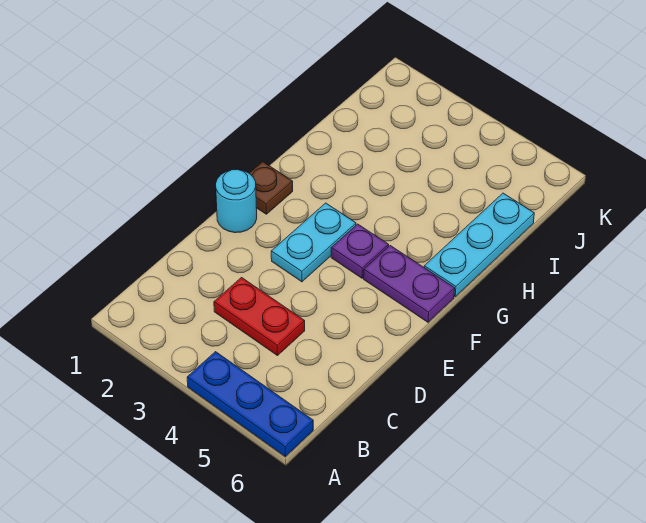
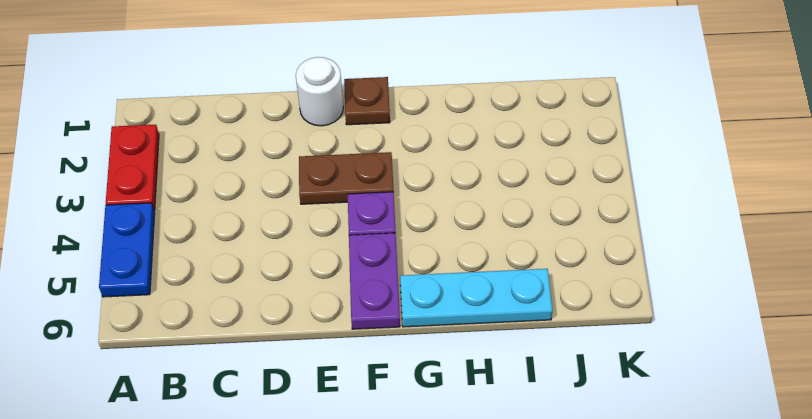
blue plate A4:A6 level 1 -> blue plate A4:A5 level 1
red plate C3:C4 level 1 -> red plate A2:A3 level 1
cyan round brick E1 level 1 -> white round brick E1 level 1
cyan plate E3:F3 level 1 -> brown plate E3:F3 level 1

